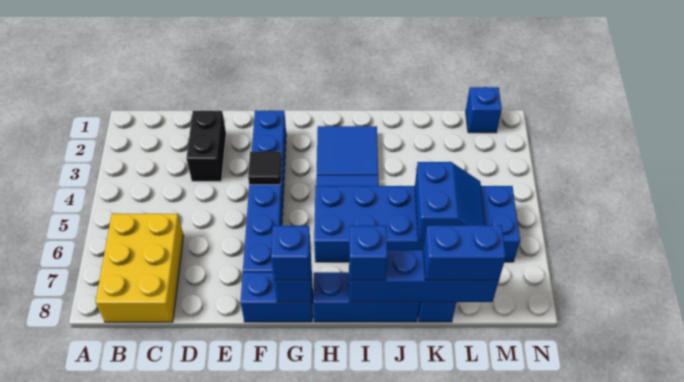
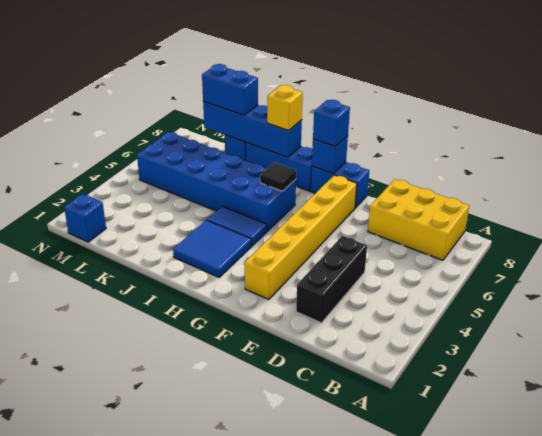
yellow brick B6:C8 level 1 -> yellow brick B7:D8 level 1
black brick D2:D3 level 1 -> black brick D2:D4 level 1
blue brick F2:F7 level 1 -> yellow brick F2:F7 level 1
black tile F4 level 2 -> black tile H6 level 2
blue brick I8 level 3 -> yellow brick I8 level 3
blue slope K5:L6 level 2 top K -> none

